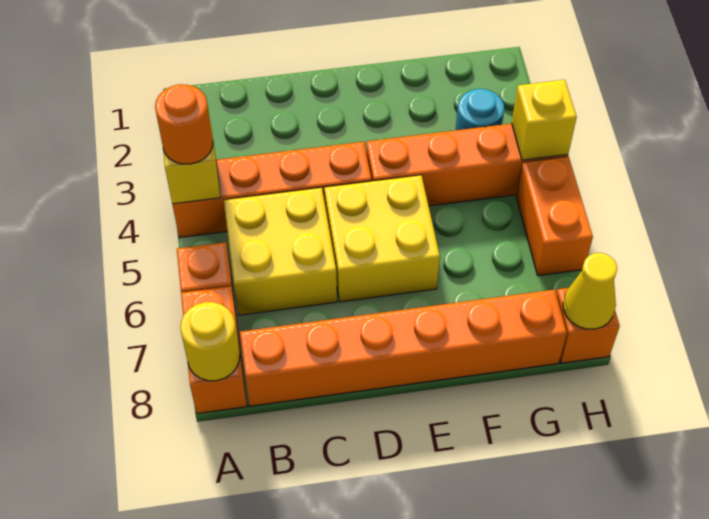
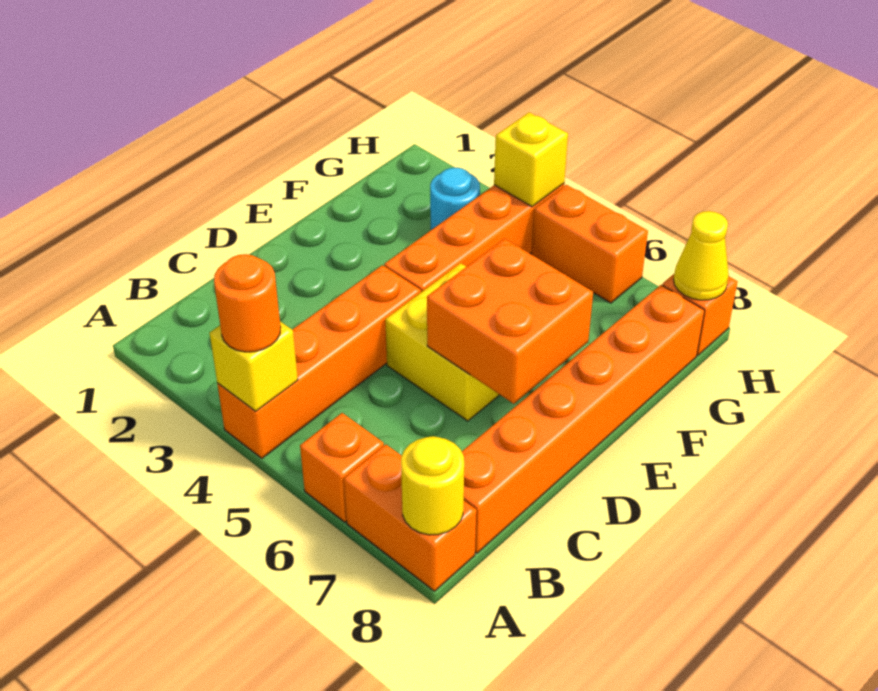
yellow brick B5:C6 level 1 -> none
none -> orange brick D6:E7 level 2

